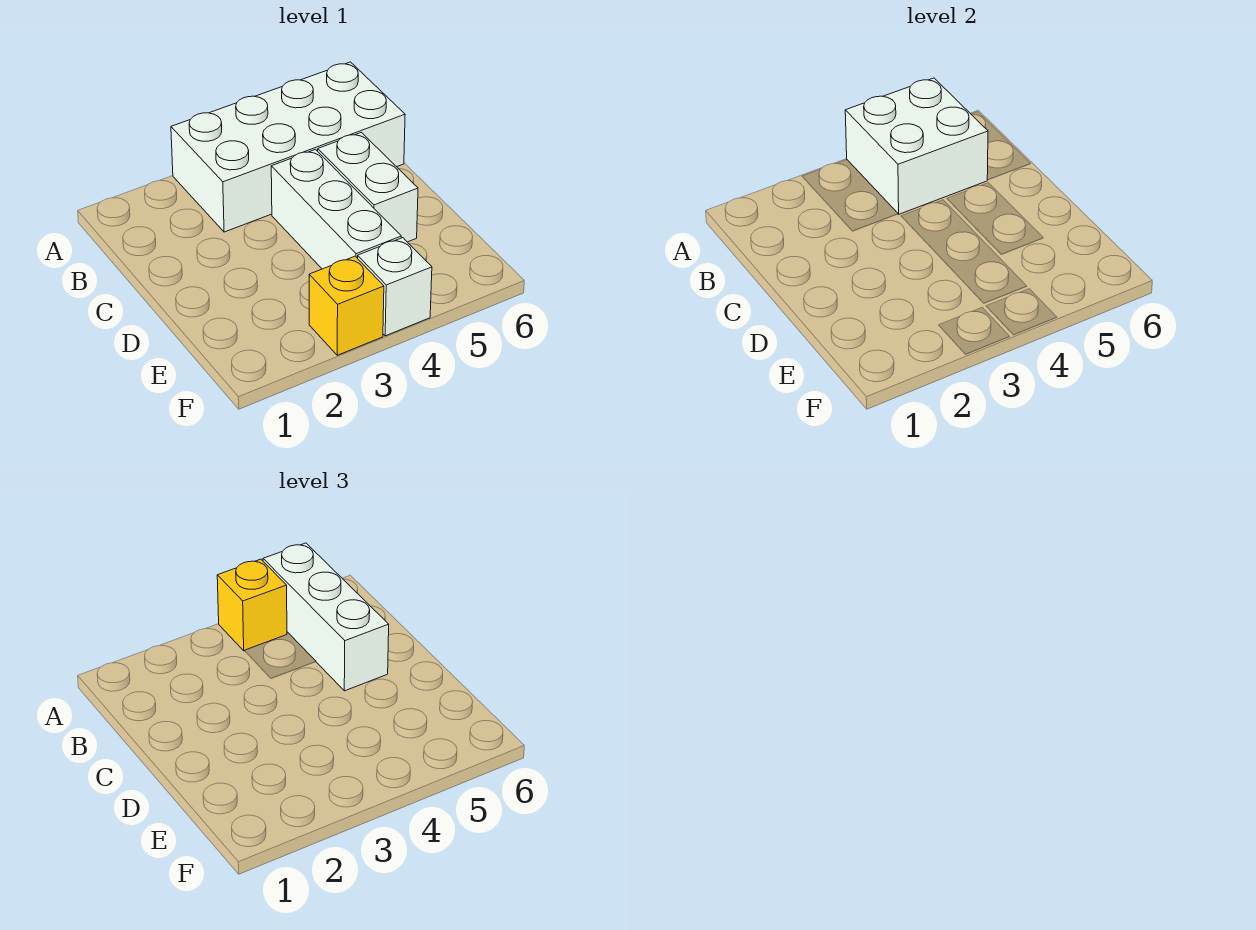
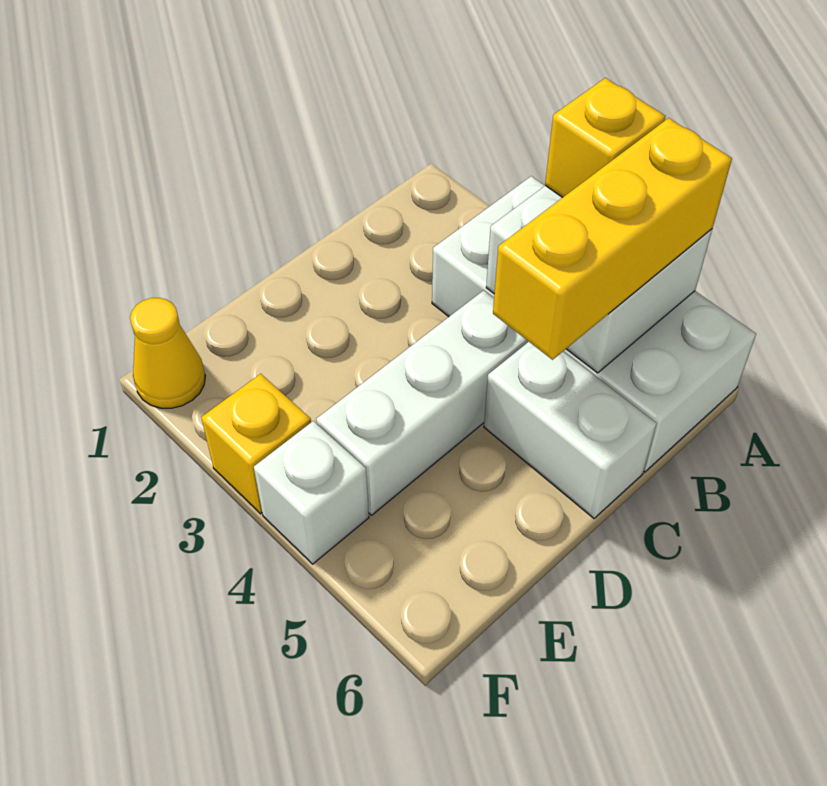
white brick A5:C5 level 3 -> yellow brick A5:C5 level 3
white brick C5:D5 level 1 -> white brick C5:C6 level 1
none -> yellow cone F1 level 1

